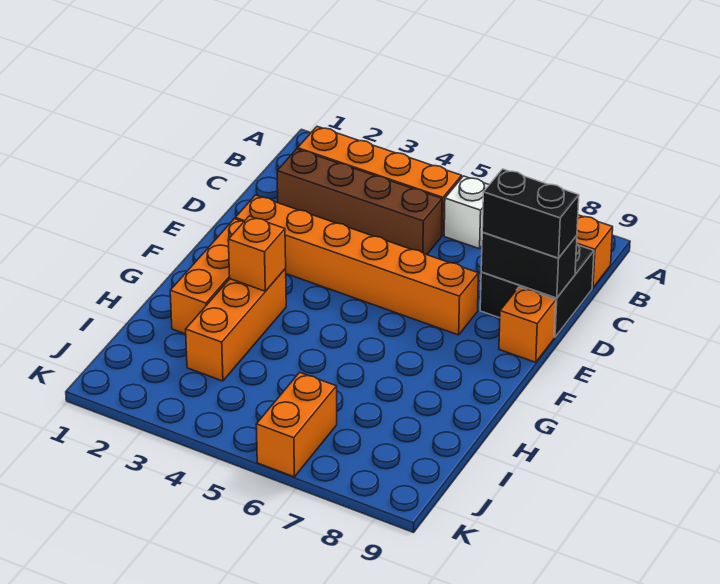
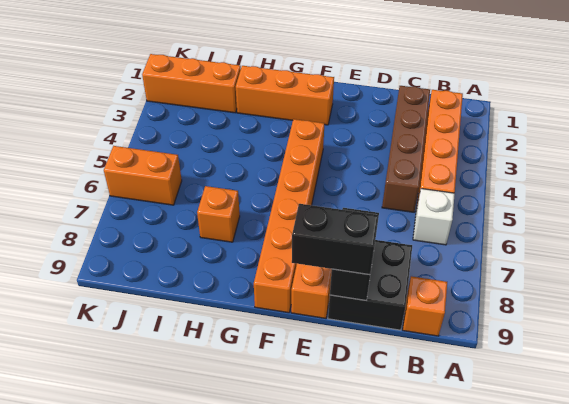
black brick D8:D9 level 3 -> black brick D9:E9 level 3
orange brick E2:E7 level 1 -> orange brick F4:F9 level 1
orange brick G3:I3 level 1 -> orange brick I2:K2 level 1
orange brick G3 level 2 -> orange brick H7 level 1

